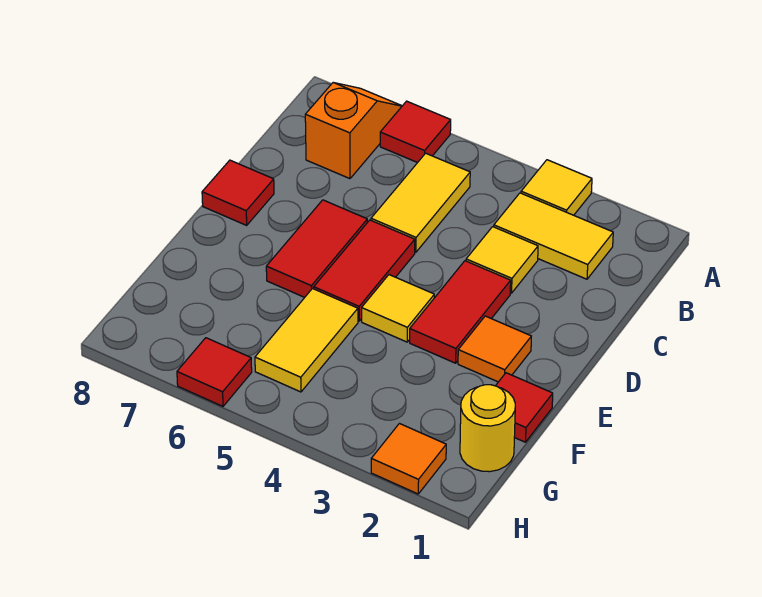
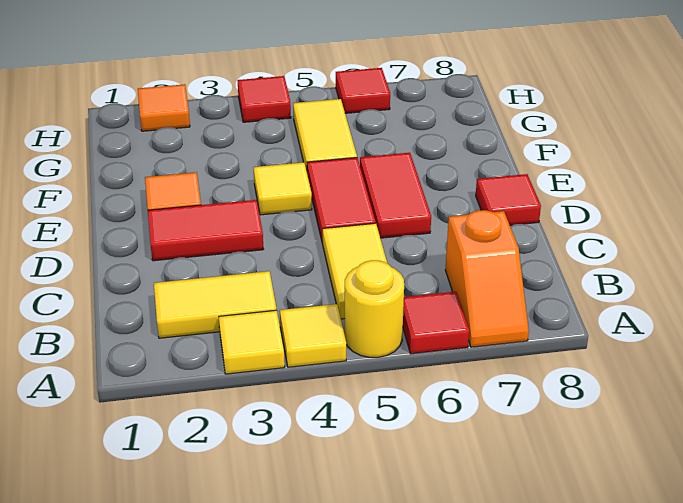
yellow tile C3 level 1 -> yellow tile A4 level 1
red tile D3:E3 level 1 -> red tile D2:D3 level 1
red tile F1 level 1 -> red tile H4 level 1
yellow round brick G1 level 1 -> yellow round brick A5 level 1

